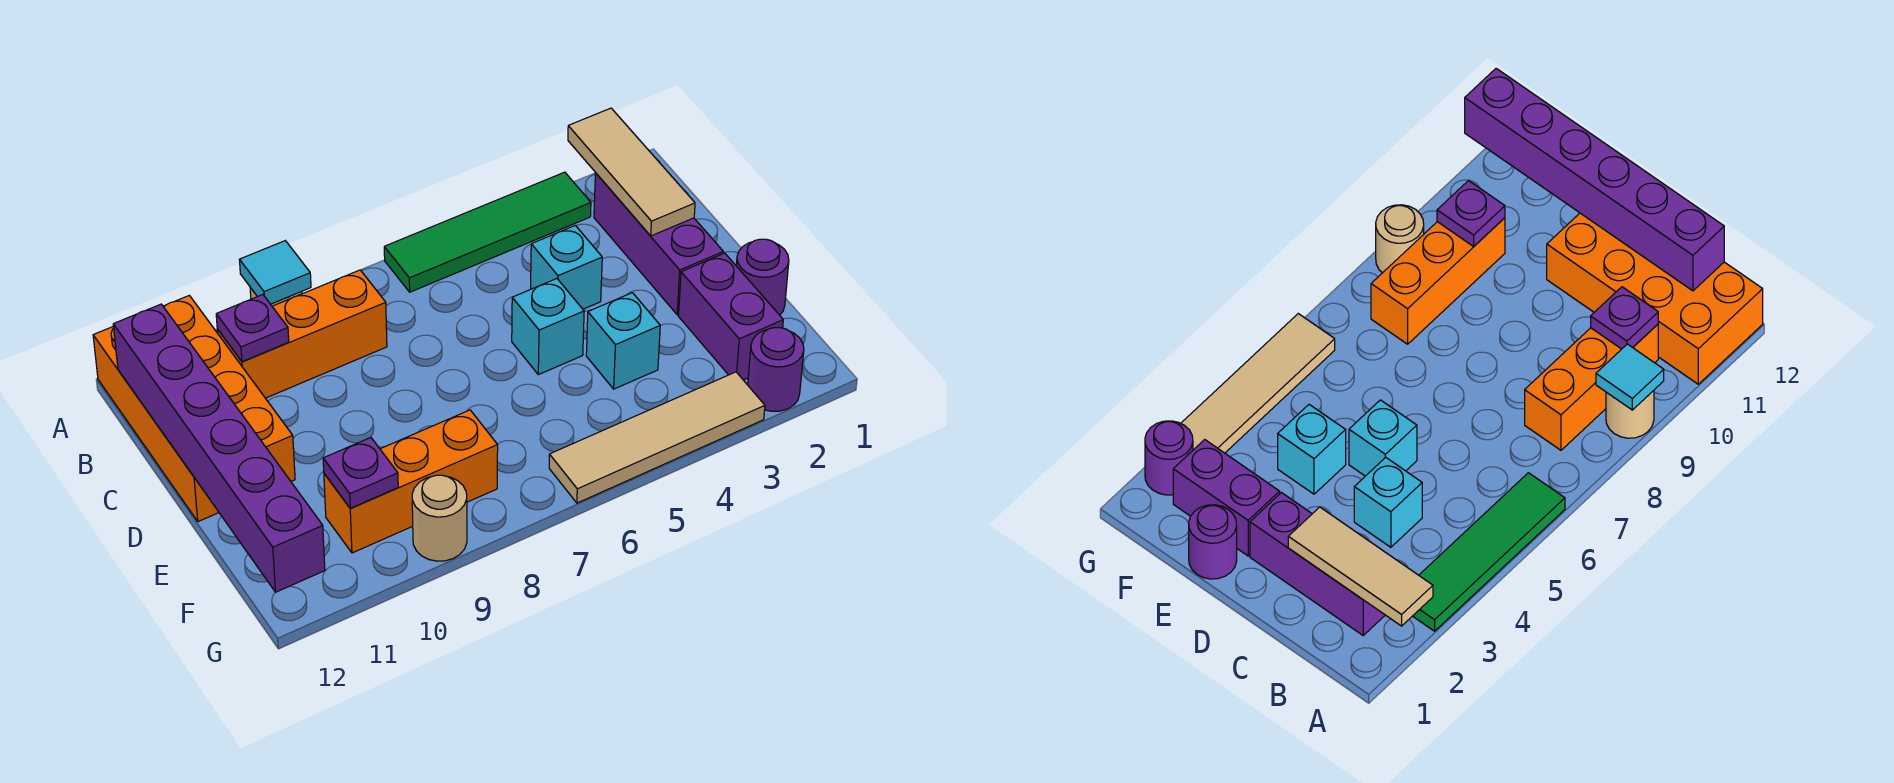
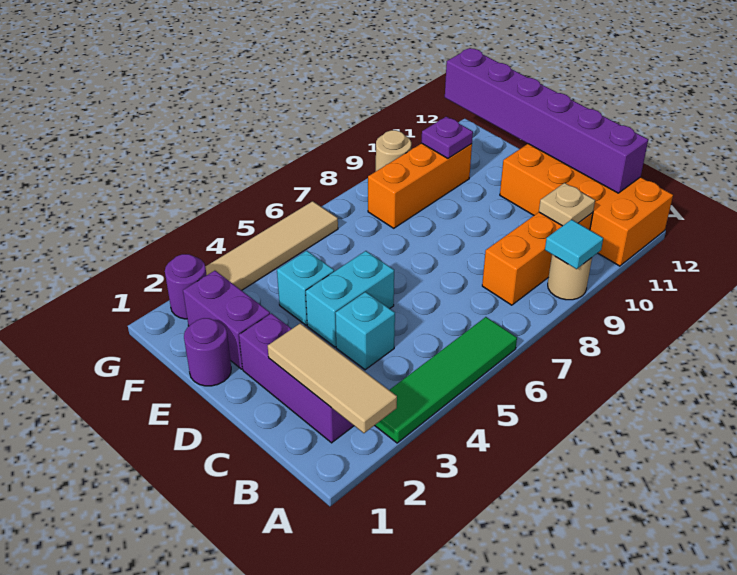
purple plate B10 level 2 -> tan plate B10 level 2
cyan brick D5 level 1 -> cyan brick D4:D5 level 1

